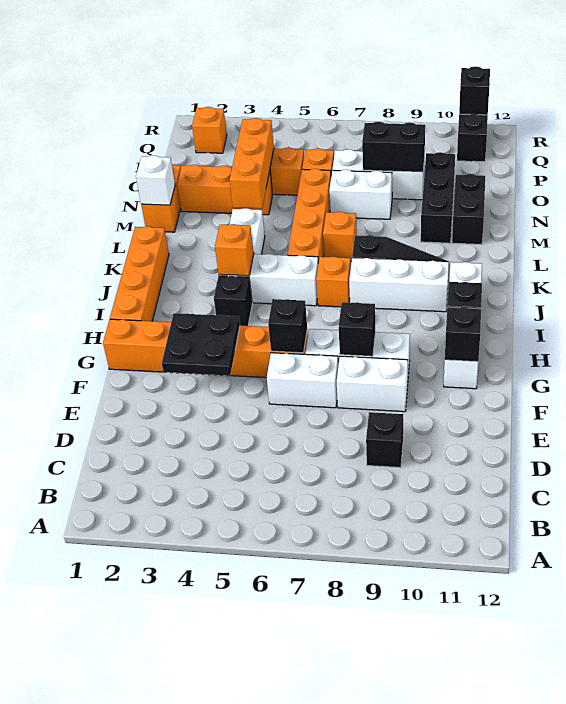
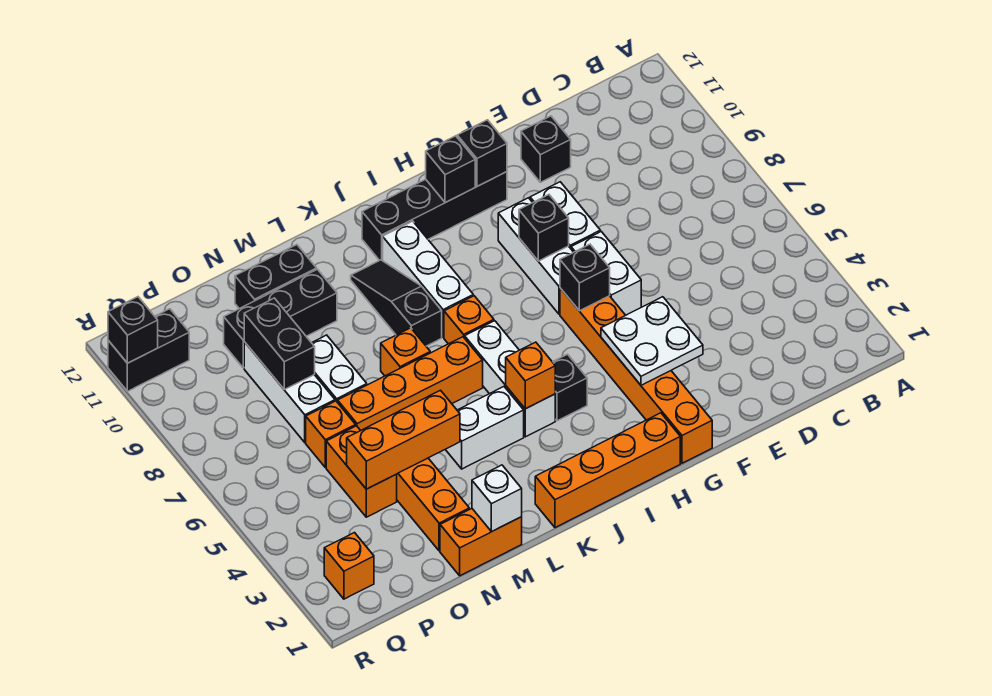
black brick D9 level 1 -> black brick E11 level 1
black plate F3:G4 level 2 -> white plate F3:G4 level 2
white brick G11:J11 level 1 -> black brick G11:J11 level 1

